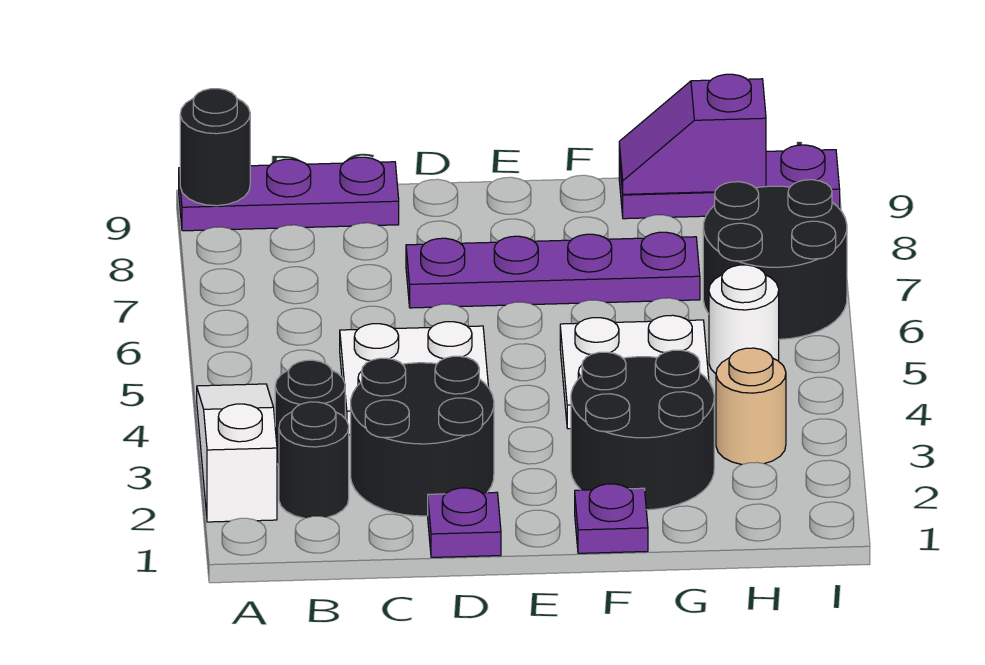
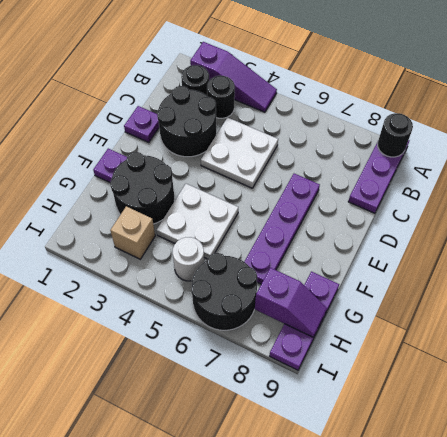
white slope A2:A4 level 1 top 2 -> purple slope A2:A4 level 1 top 2
purple slope G9:H9 level 2 top H -> purple slope H8:H9 level 2 top 8
tan round brick H3 level 1 -> tan brick H3 level 1

